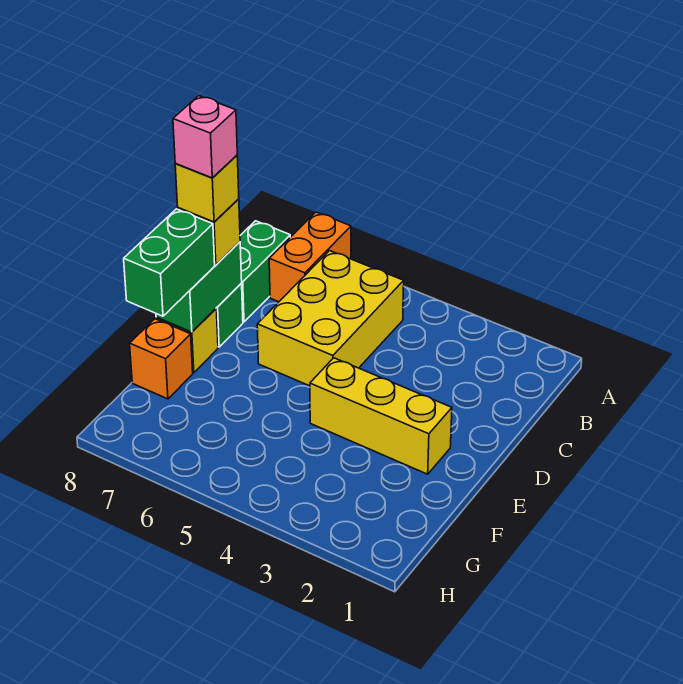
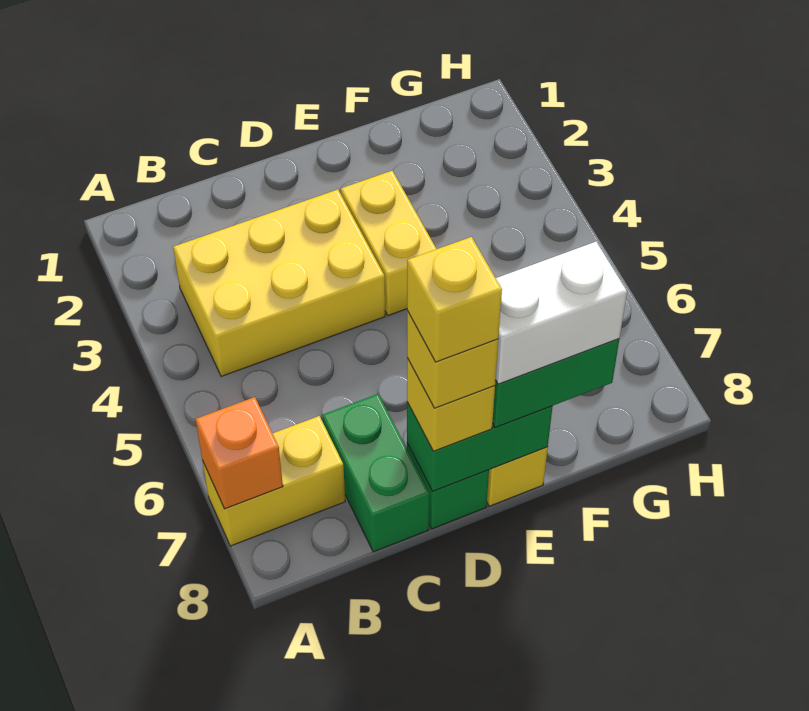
orange brick A7:B7 level 1 -> yellow brick A7:B7 level 1
yellow brick B5:D6 level 1 -> yellow brick B3:D4 level 1
green brick B8:C8 level 1 -> green brick C7:C8 level 1
pink brick D8 level 5 -> yellow brick D8 level 5
yellow brick E2:E4 level 1 -> yellow brick E3:E4 level 1
none -> white brick E8:F8 level 4
orange brick F8 level 1 -> orange brick A7 level 2

